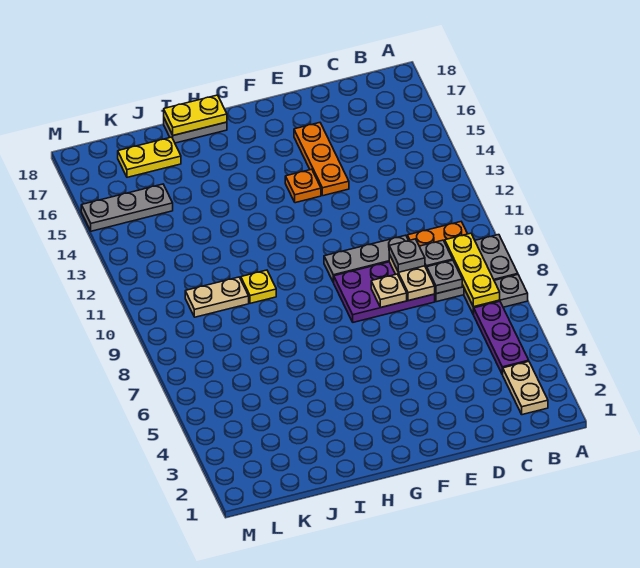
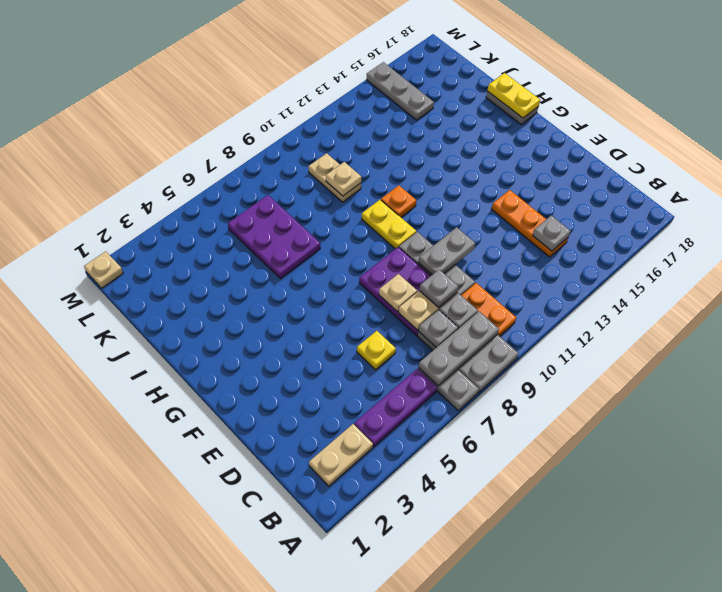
yellow plate B7:B9 level 2 -> grey plate B7:B9 level 2
none -> grey plate C14 level 2
none -> grey plate E10:E11 level 2
orange plate E14:E16 level 1 -> orange plate C14:E14 level 1
orange plate F14 level 1 -> orange plate H11 level 1
none -> purple plate I6:K7 level 1
yellow plate I10 level 1 -> yellow plate D6 level 1
none -> tan plate J10 level 2
yellow plate J17:K17 level 1 -> yellow plate G10:H10 level 1
none -> tan plate M1 level 1

